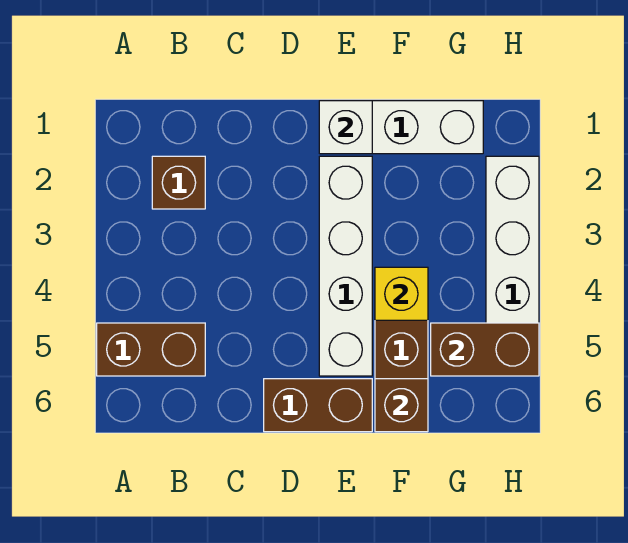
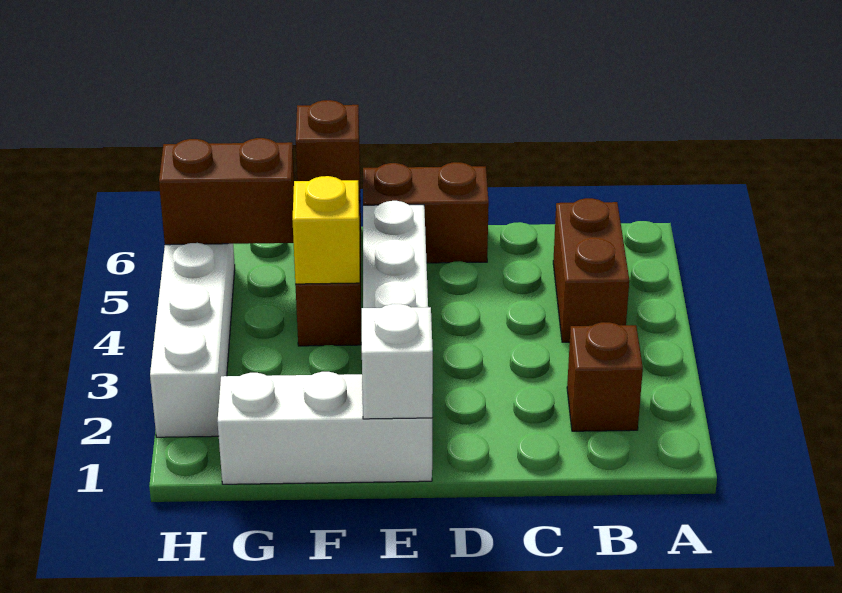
brown brick A5:B5 level 1 -> brown brick B4:B5 level 1

